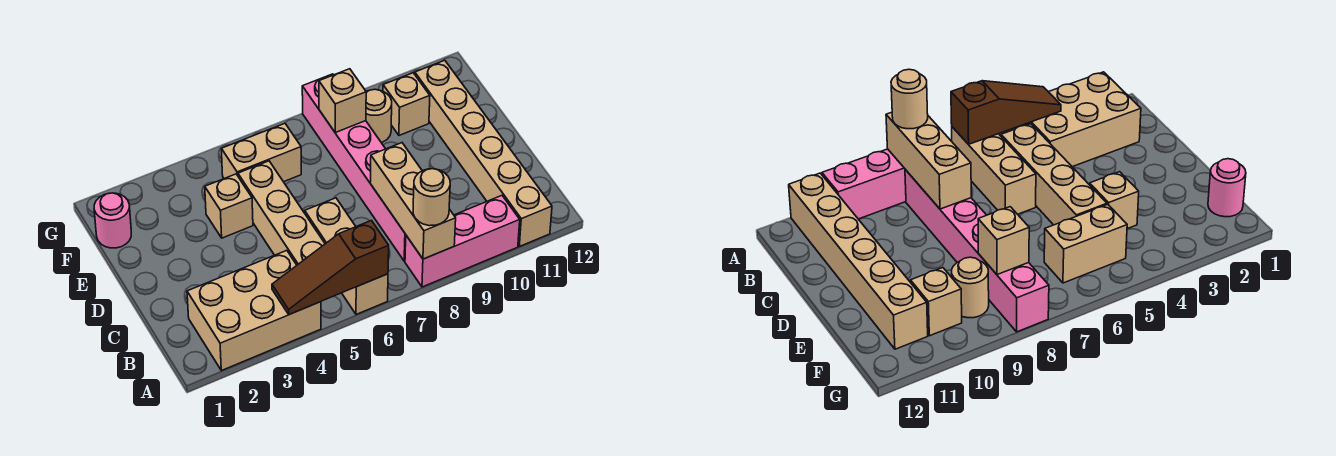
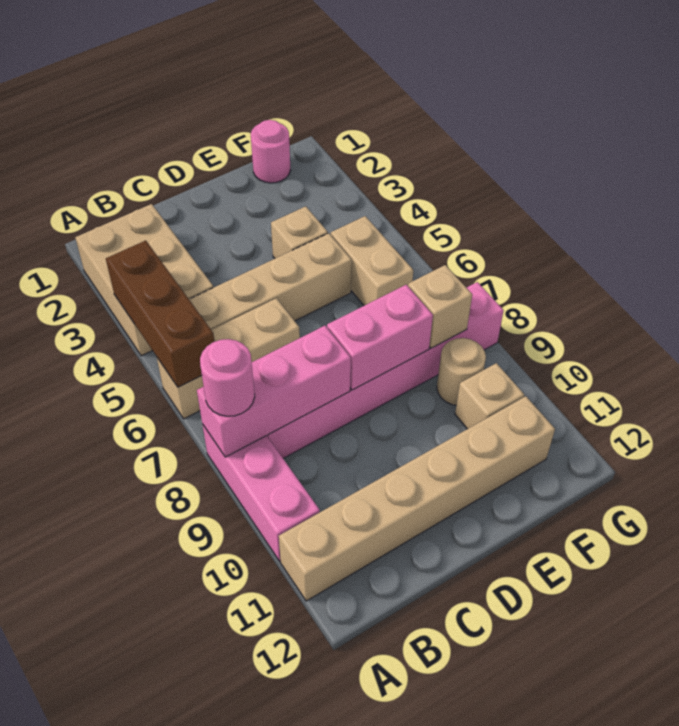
brown slope A4:A6 level 2 top 6 -> brown brick A4:A6 level 2
tan brick A8:C8 level 2 -> pink brick A8:C8 level 2
tan round brick A8 level 3 -> pink round brick A8 level 3
none -> pink brick D8:E8 level 2

